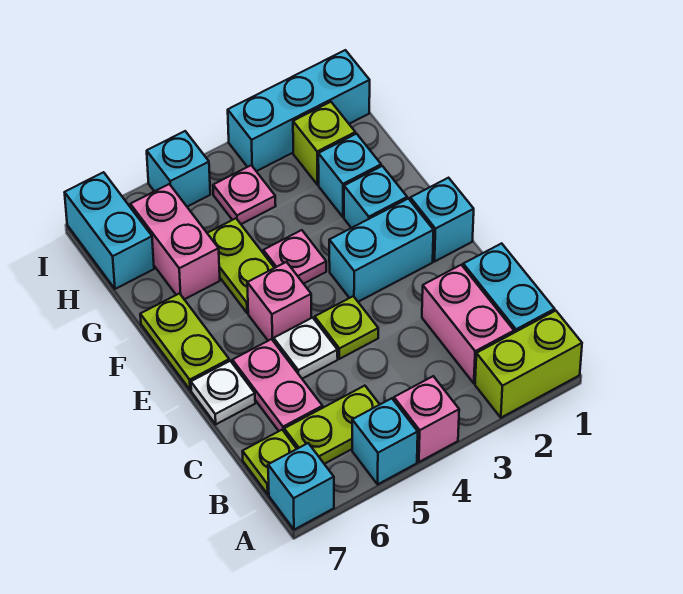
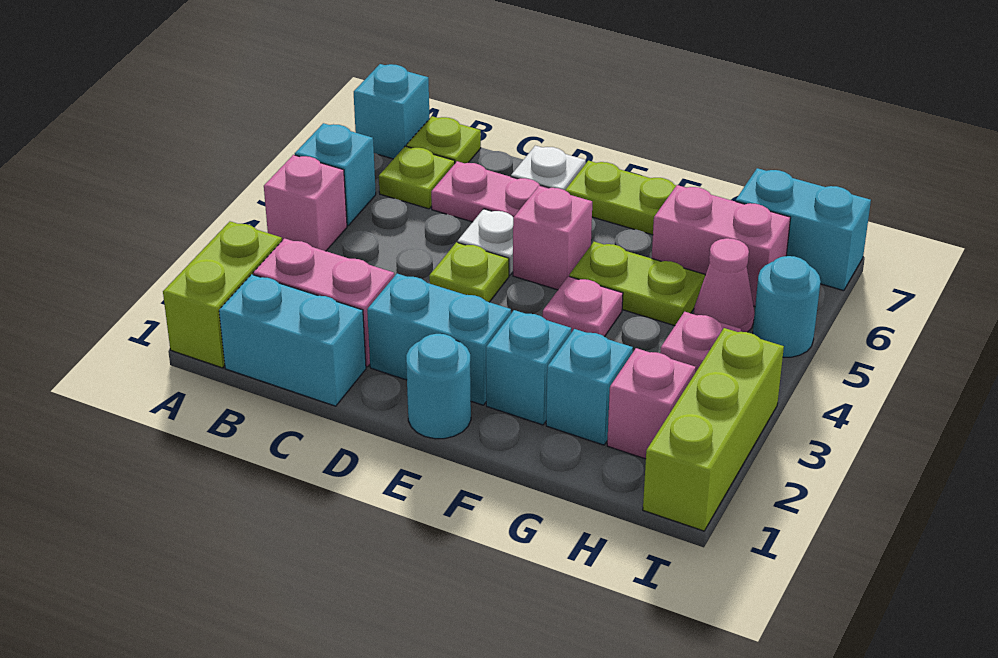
lime plate B5:B6 level 1 -> lime plate B6 level 1
cyan brick E1 level 1 -> cyan round brick E1 level 1
cyan brick E2:E3 level 1 -> cyan brick D2:E2 level 1
lime brick H2 level 1 -> pink brick H2 level 1
none -> pink cone H5 level 1
cyan brick I1:I3 level 1 -> lime brick I1:I3 level 1
cyan brick I5 level 1 -> cyan round brick I5 level 1

